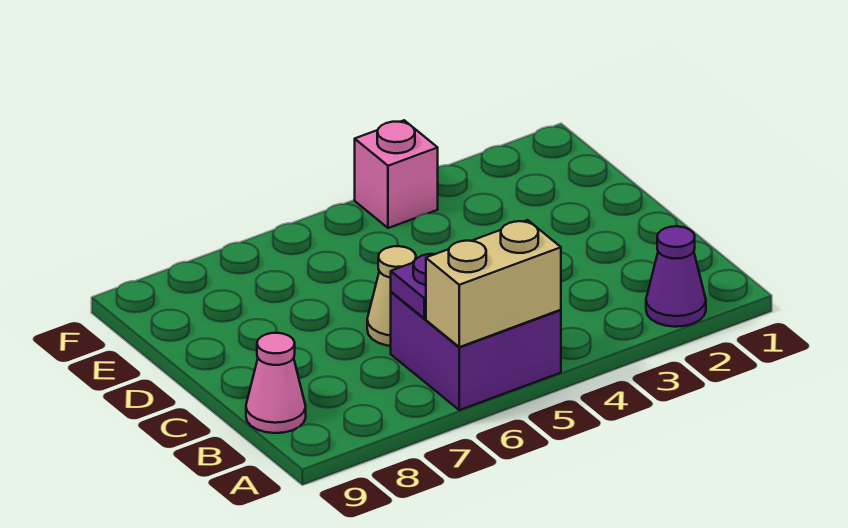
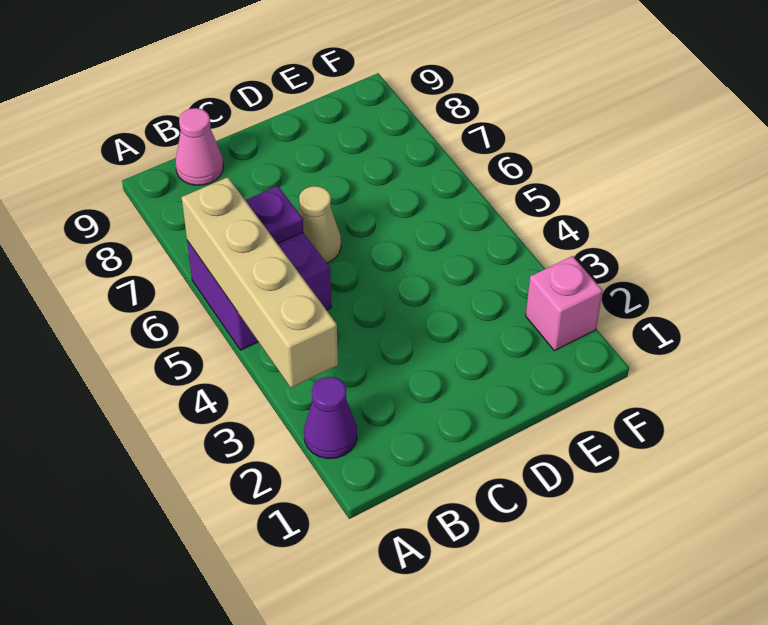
tan brick A5:A6 level 2 -> tan brick A3:A6 level 2
pink brick F4 level 1 -> pink brick F2 level 1

